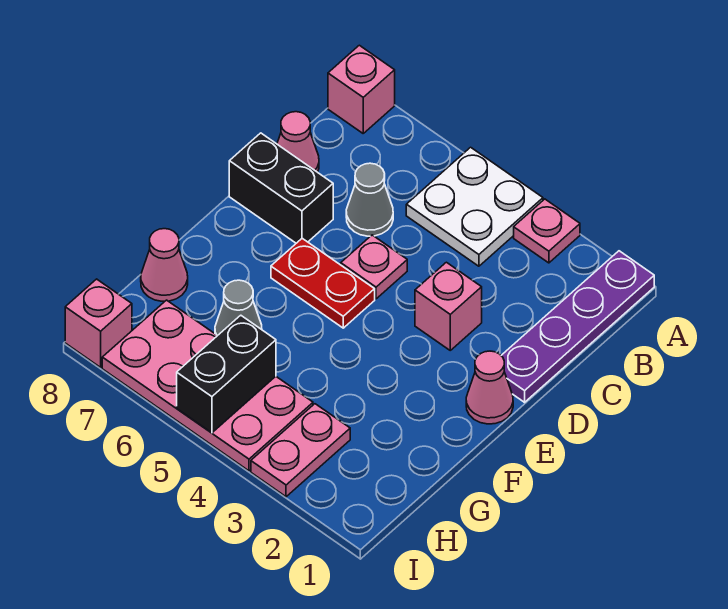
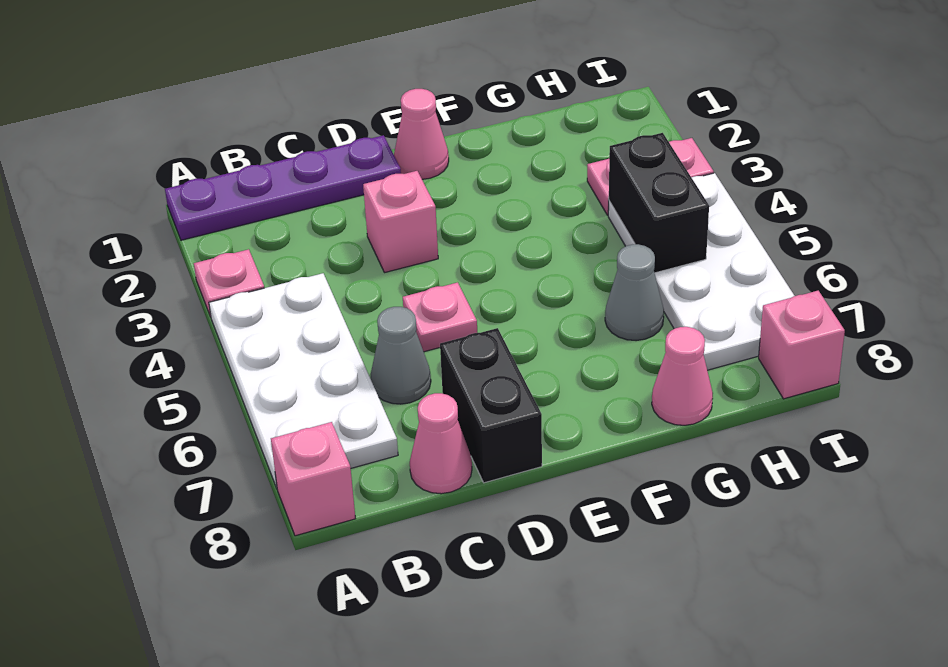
white plate A4:B5 level 1 -> white plate A4:B7 level 1
red plate E5:E6 level 1 -> none
pink plate H4:I7 level 1 -> white plate H4:I7 level 1
black brick H5:I5 level 2 -> black brick H4:H5 level 2

